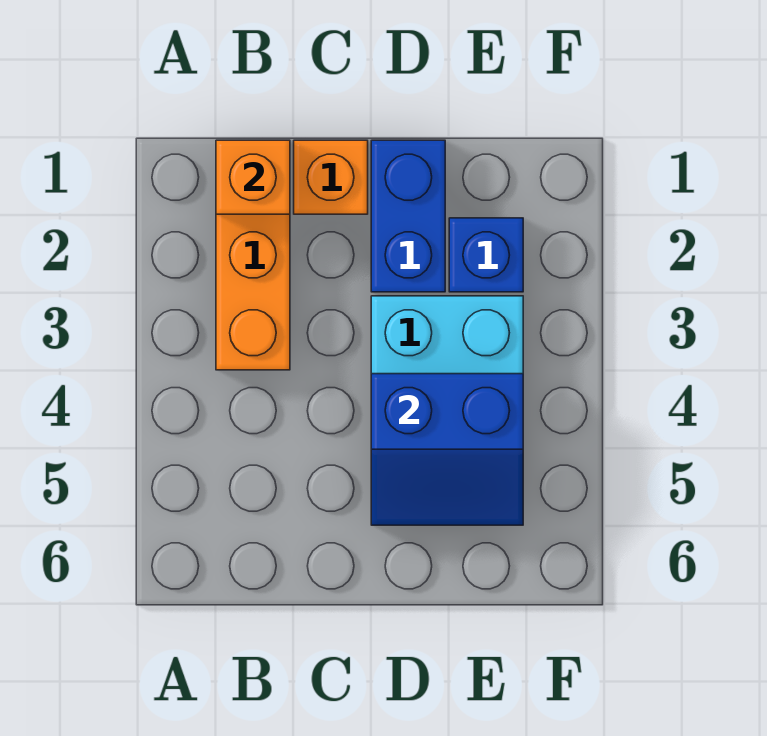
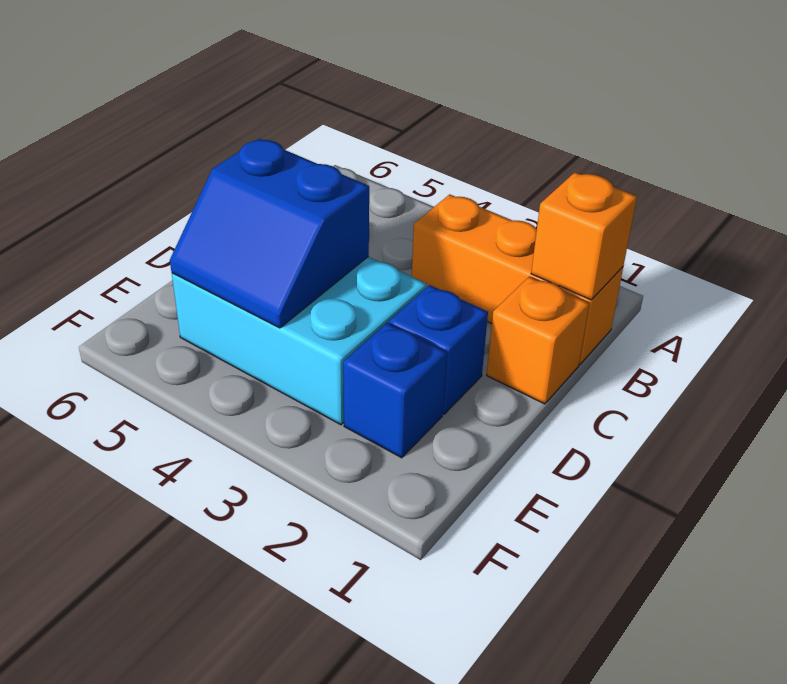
blue brick D1:D2 level 1 -> blue brick D2 level 1
blue slope D4:E5 level 2 top 4 -> blue slope D4:E5 level 2 top D

